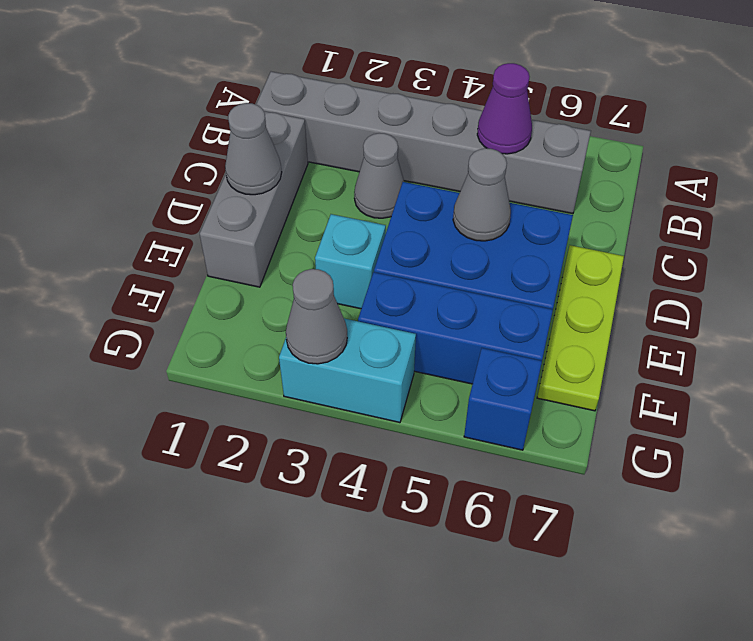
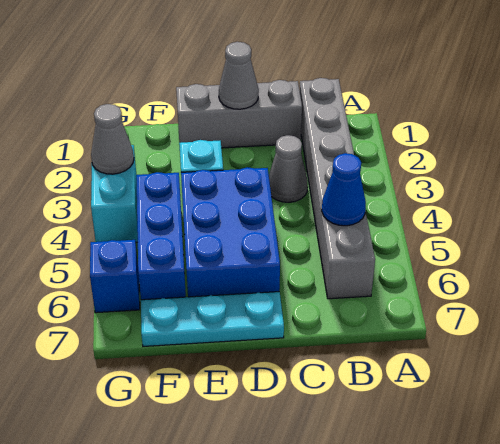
purple cone B5 level 2 -> blue cone B5 level 2
grey cone D5 level 2 -> none
lime plate D7:F7 level 1 -> cyan plate D7:F7 level 1

